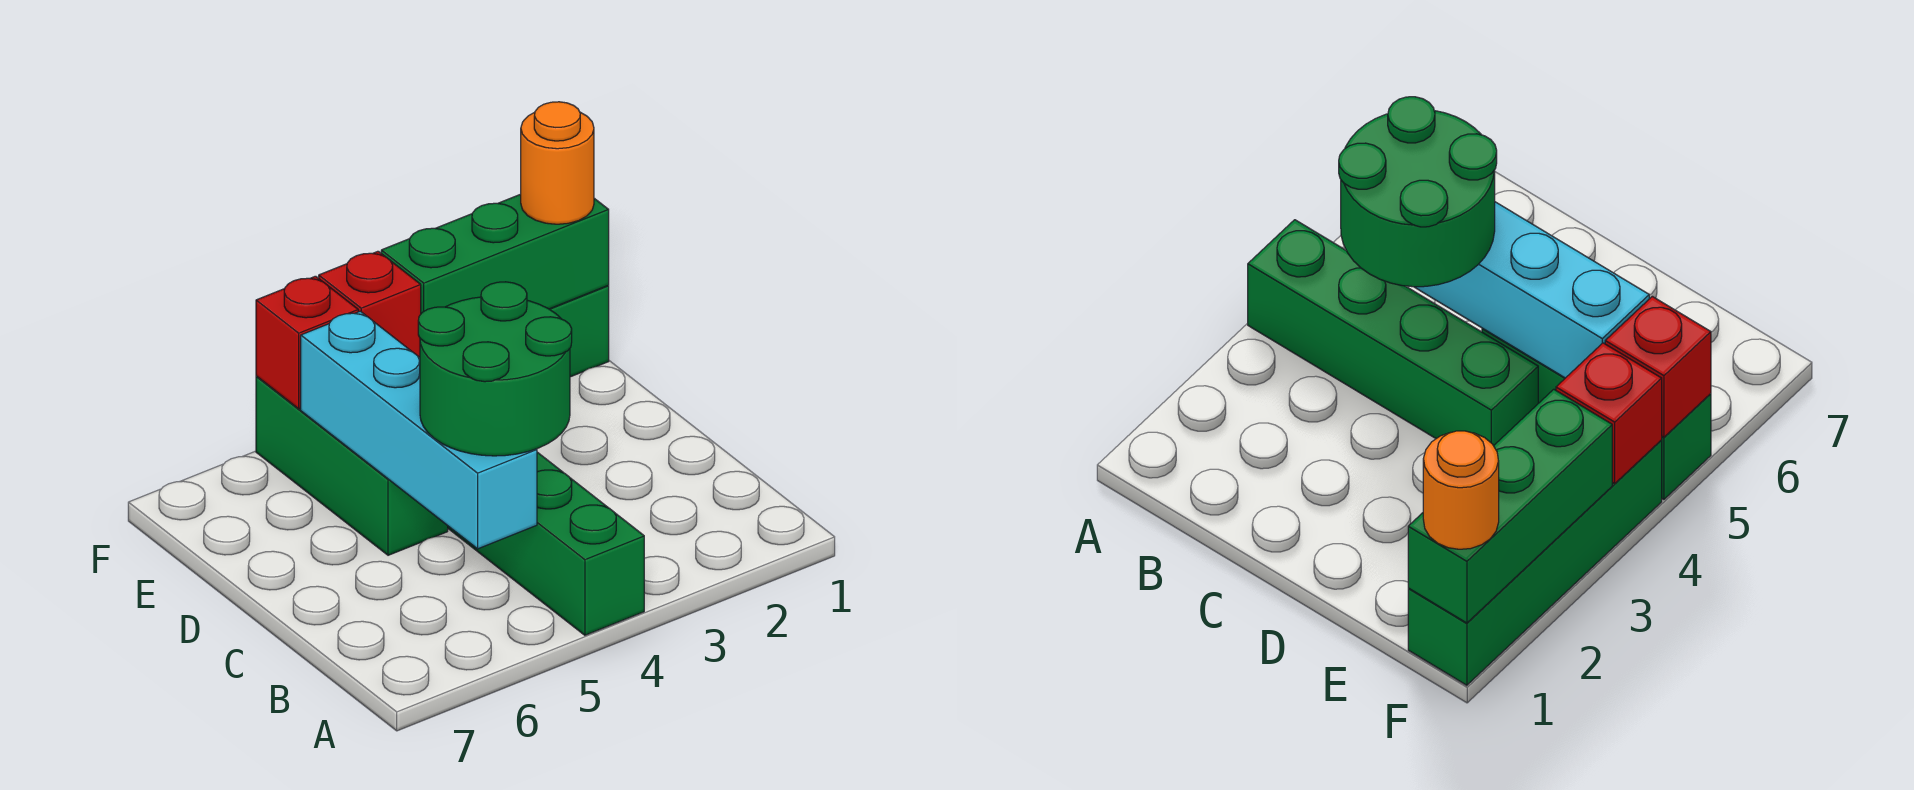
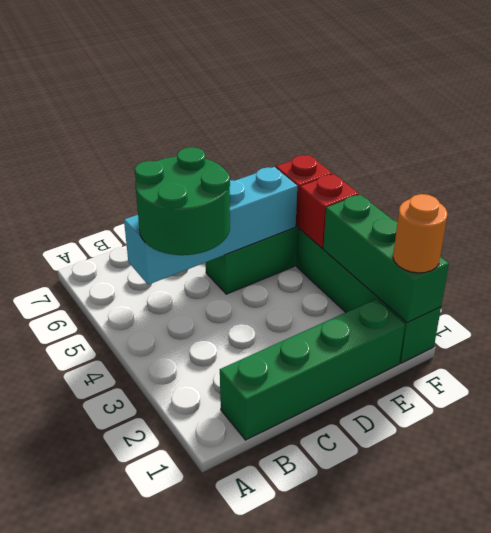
green brick A4:D4 level 1 -> green brick B1:E1 level 1

